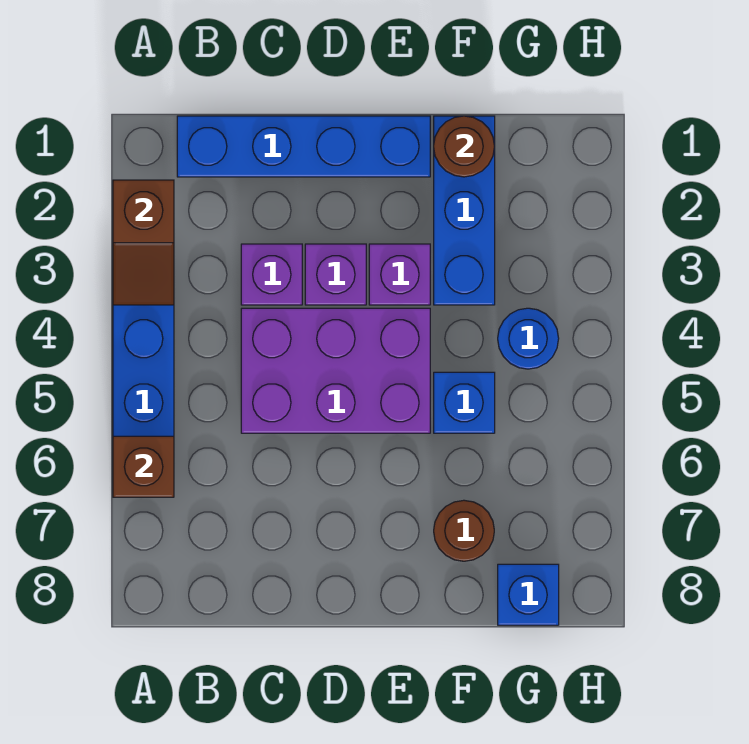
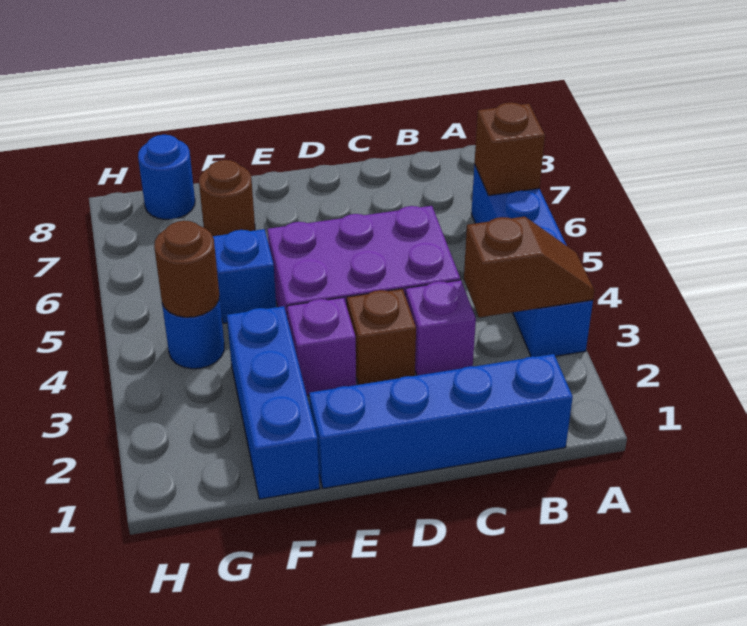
brown slope A2:A3 level 2 top 2 -> brown slope A3:B3 level 2 top B
purple brick D3 level 1 -> brown brick D3 level 1
brown round brick F1 level 2 -> brown round brick G4 level 2
blue brick G8 level 1 -> blue round brick G8 level 1

